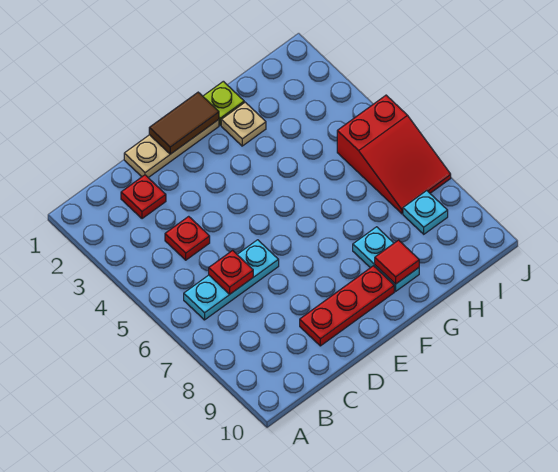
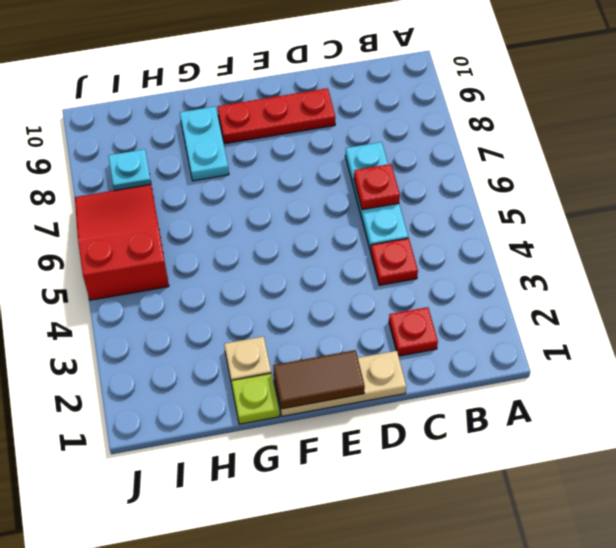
cyan plate B6:D6 level 1 -> cyan plate C5:C7 level 1
red tile G9 level 2 -> none

